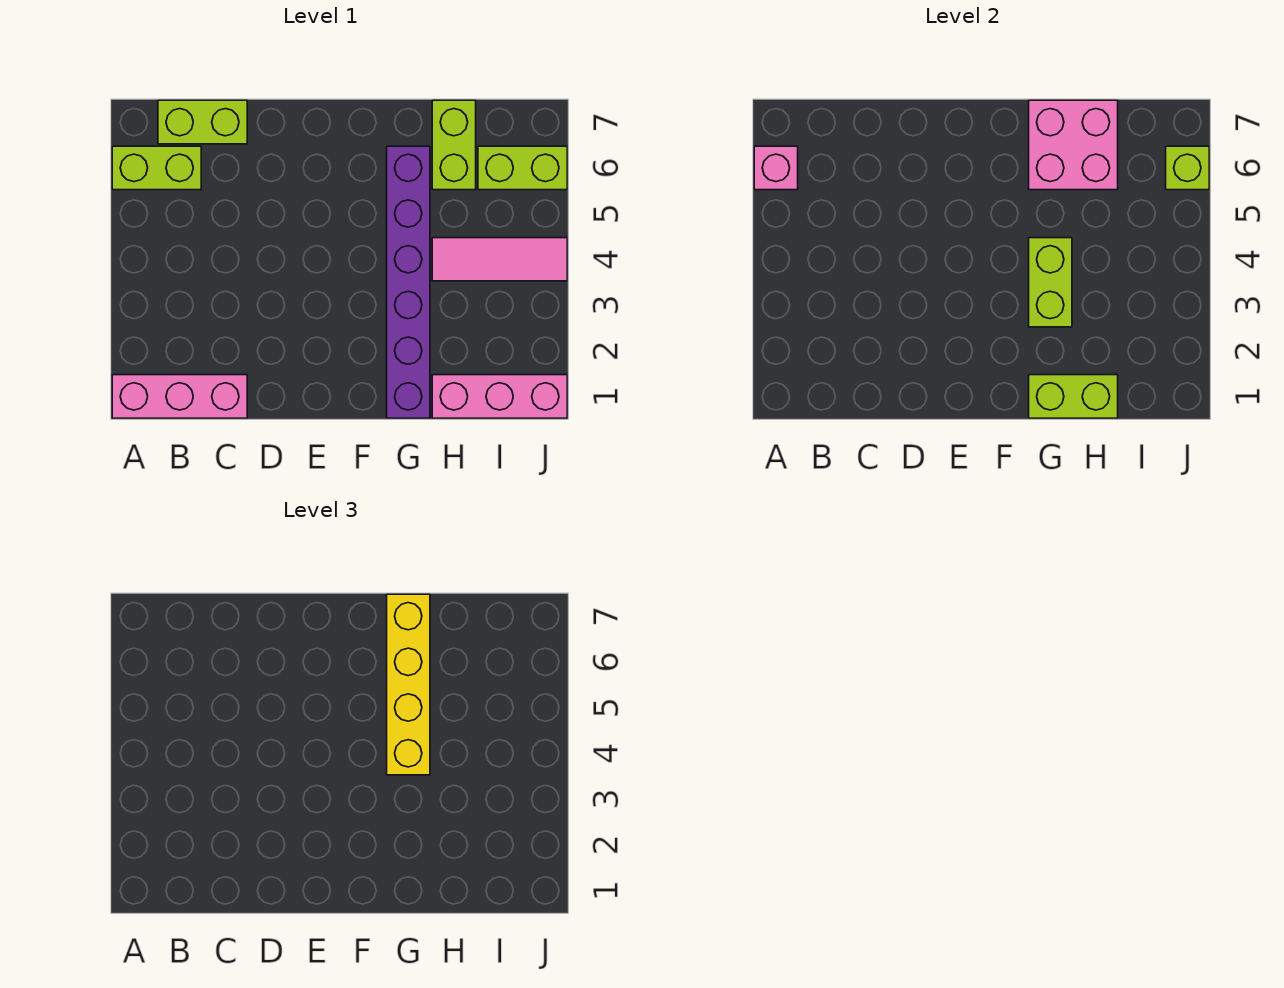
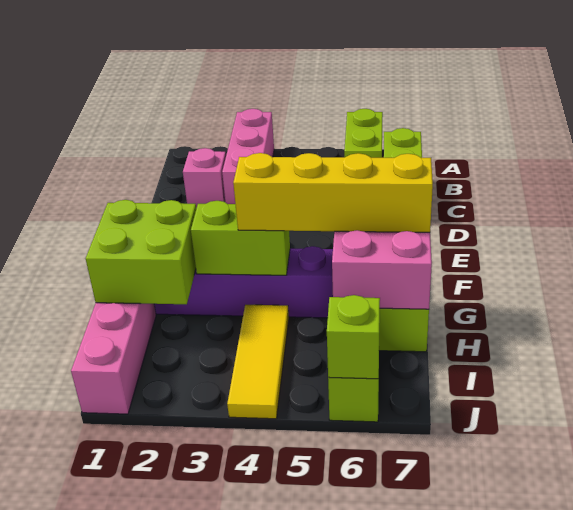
pink brick A1:C1 level 1 -> pink brick A3:C3 level 1
pink brick A6 level 2 -> pink brick C2 level 1
lime brick G1:H1 level 2 -> lime brick G1:H2 level 2
pink tile H4:J4 level 1 -> yellow tile H4:J4 level 1

